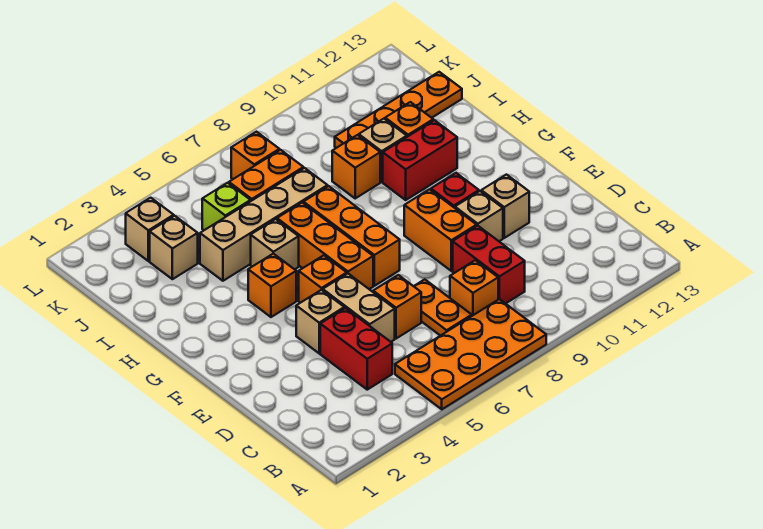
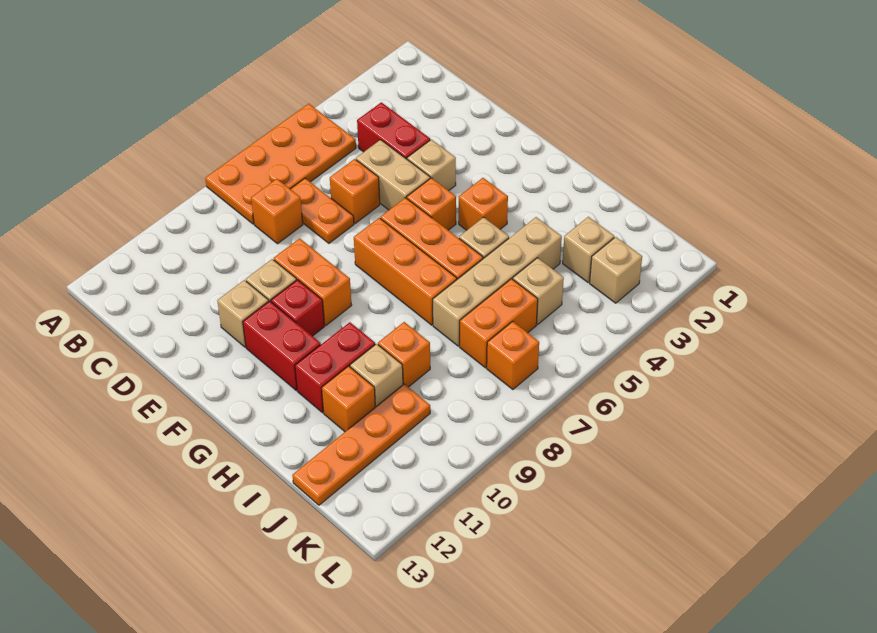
red brick C9:D9 level 1 -> red brick F11:G11 level 1
lime brick J5 level 1 -> tan brick J5 level 1

